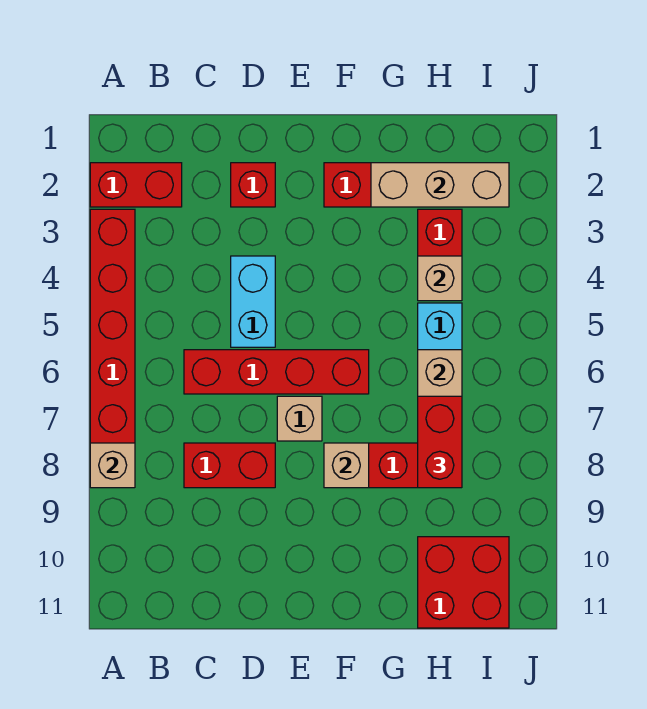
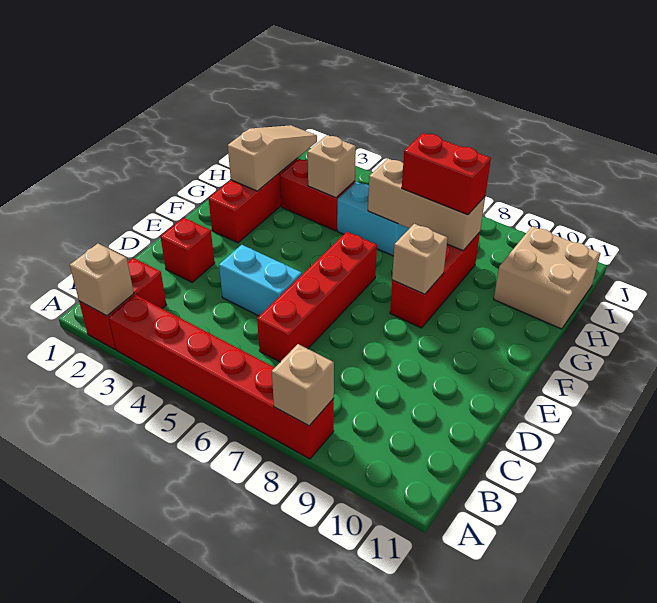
red brick C8:D8 level 1 -> none
tan brick E7 level 1 -> tan brick A2 level 2
tan brick G2:I2 level 2 -> tan slope G2:I2 level 2 top G
red brick H10:I11 level 1 -> tan brick H10:I11 level 1

